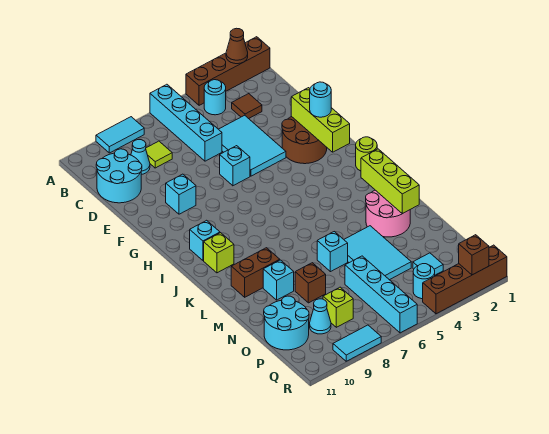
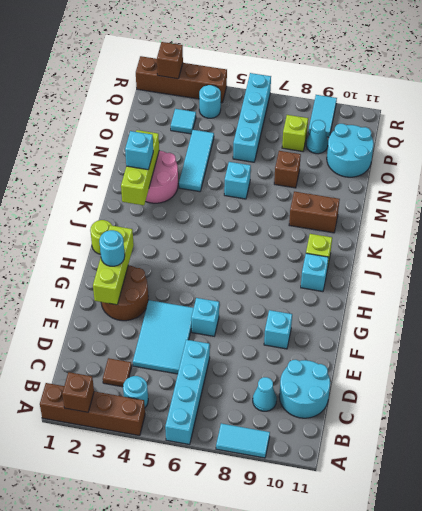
brown cone A2 level 2 -> brown brick A2 level 2
lime tile C8 level 1 -> none
cyan tile M4:O5 level 1 -> cyan tile M4:O4 level 1
cyan brick M9 level 1 -> cyan brick L2 level 3
cyan tile R8:R9 level 1 -> cyan tile Q9:R9 level 1

